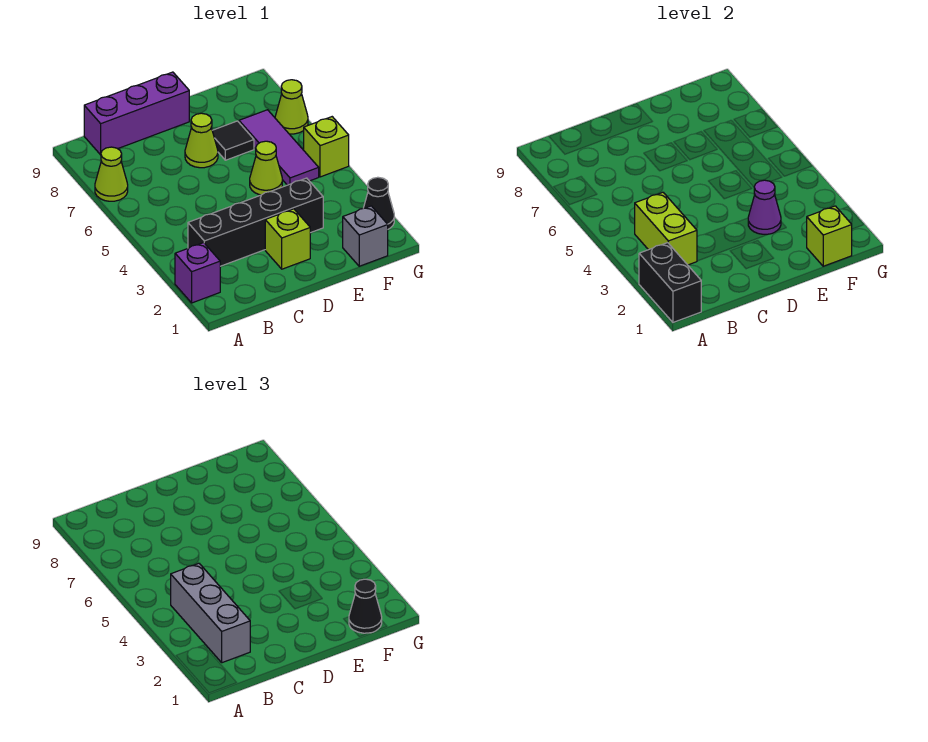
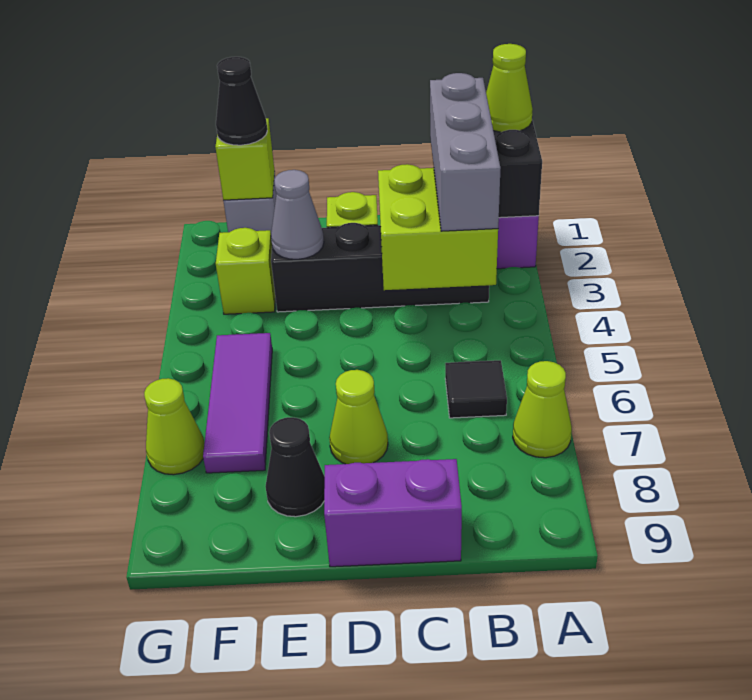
lime brick B3:B4 level 2 -> lime brick B3:C4 level 2
purple brick B9:D9 level 1 -> purple brick C9:D9 level 1
purple cone E3 level 2 -> grey cone E3 level 2
lime cone E5 level 1 -> lime cone A1 level 3
black tile E7 level 1 -> black tile B6 level 1
black cone G2 level 1 -> black cone E8 level 1
lime brick G5 level 1 -> lime brick F3 level 1

